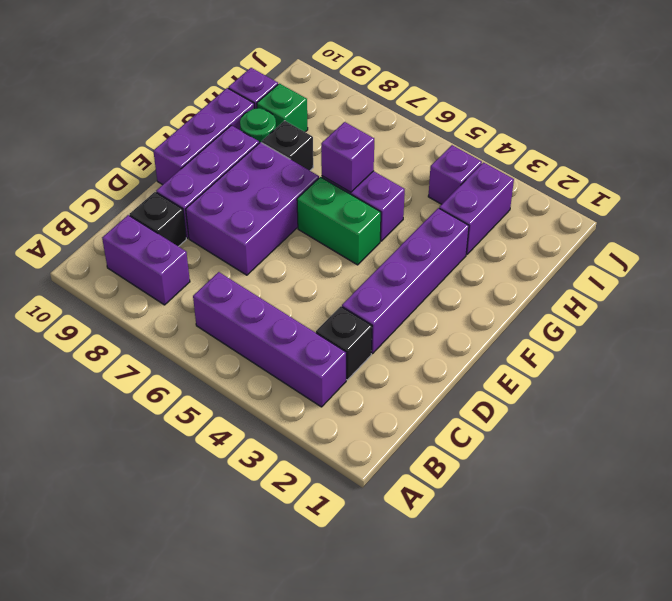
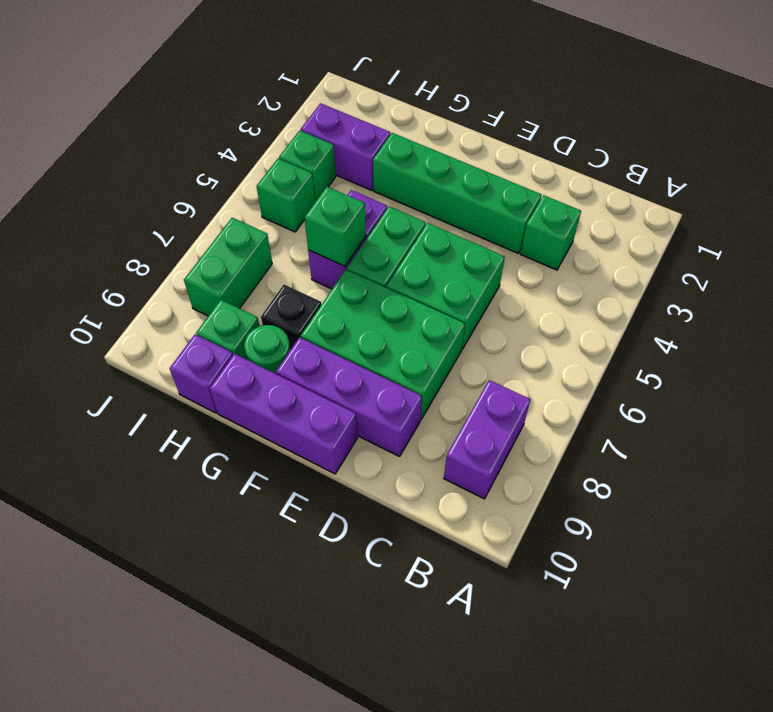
purple brick B3:B6 level 1 -> none
black brick C3 level 1 -> green brick C3 level 1
black brick C9 level 1 -> none
purple brick D3:G3 level 1 -> green brick D3:G3 level 1
none -> green brick D5:E6 level 1
purple brick D7:F8 level 1 -> green brick D7:F8 level 1
purple brick G6 level 2 -> green brick G6 level 2
purple brick I4 level 1 -> green brick I4 level 1
none -> green brick I5 level 1
none -> green brick I7:I8 level 1

